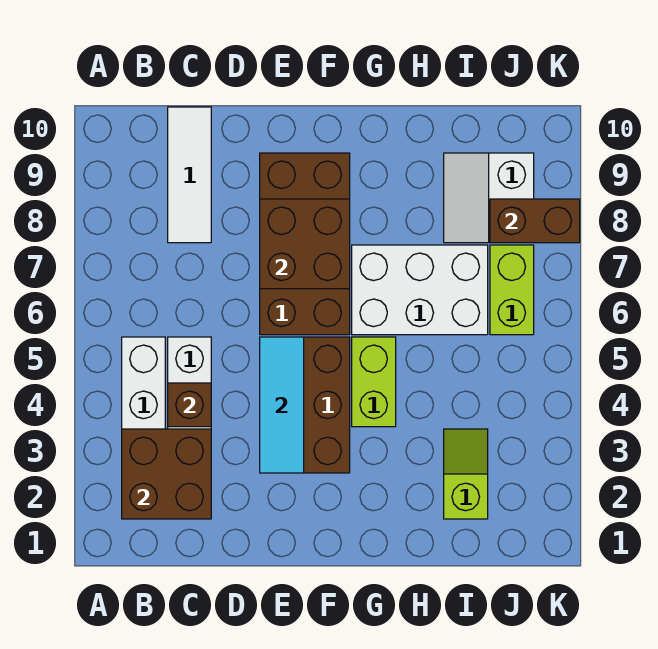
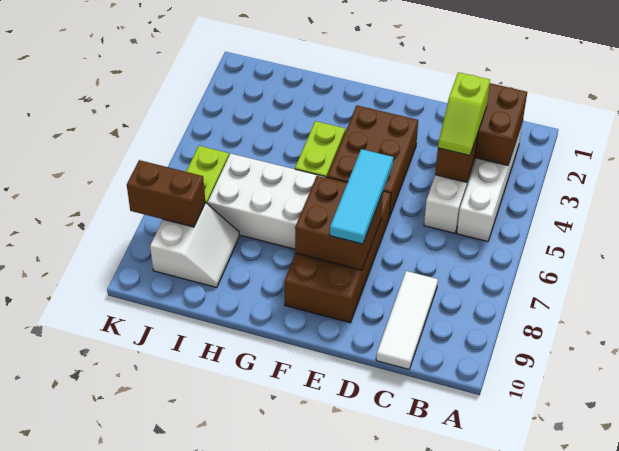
cyan tile E3:E5 level 2 -> cyan tile E6:E8 level 3
lime slope I2:I3 level 1 top 2 -> lime slope C3:C4 level 3 top 3

